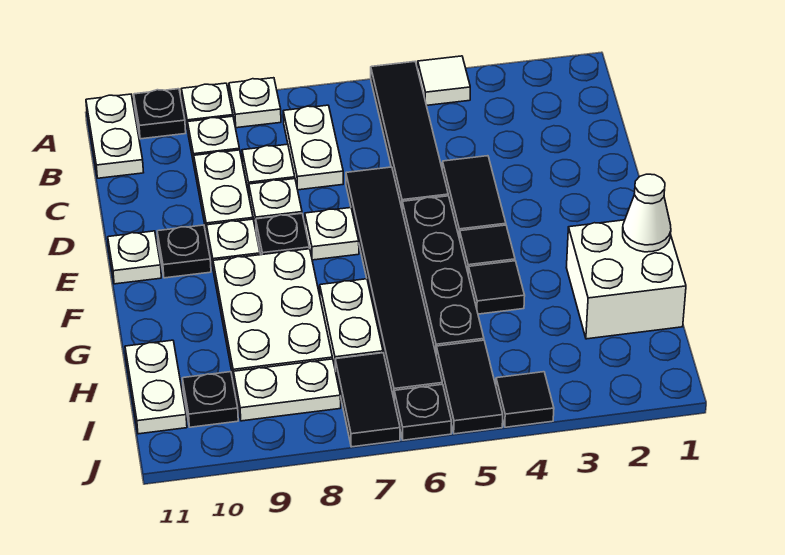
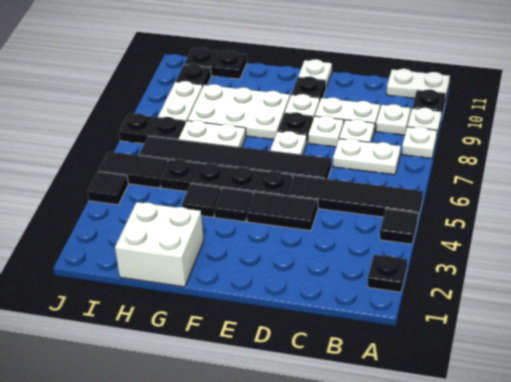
white tile A4 level 1 -> black tile A4 level 1
white cone G1 level 2 -> none
white plate H11:I11 level 1 -> black plate H11:I11 level 1
black tile I7:J7 level 1 -> black plate I7:J7 level 1
black plate J6 level 1 -> black plate A2 level 1

